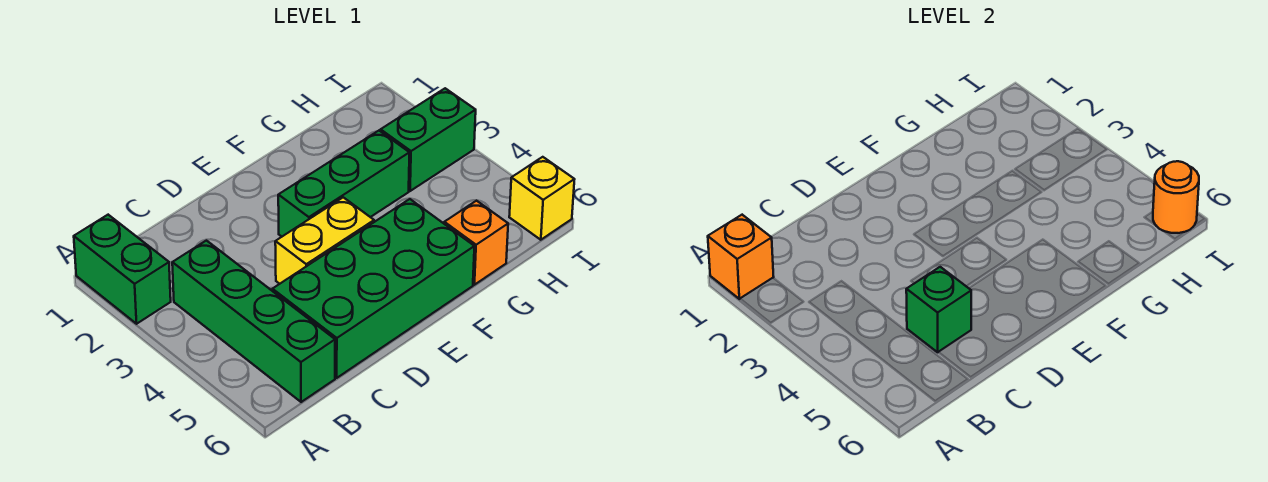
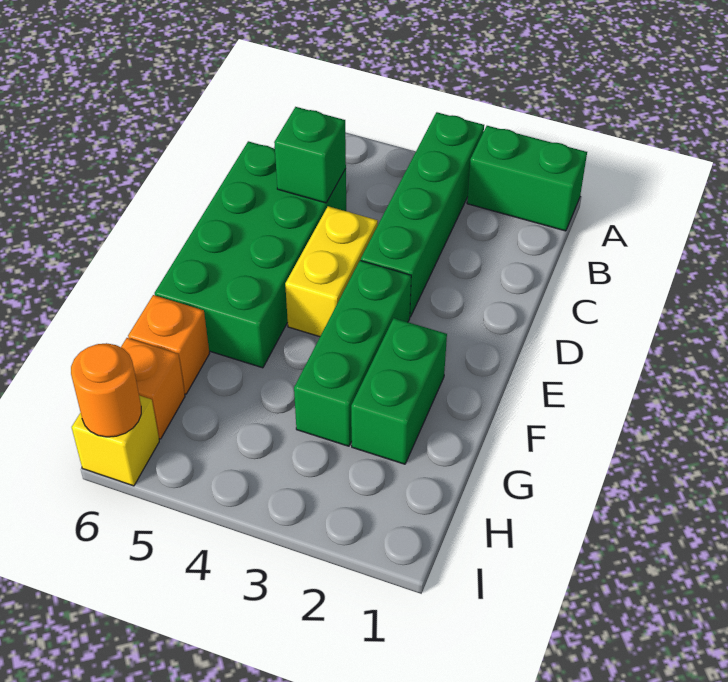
orange brick A1 level 2 -> orange brick H6 level 1
green brick B3:B6 level 1 -> green brick A3:D3 level 1
green brick H3:I3 level 1 -> green brick F2:G2 level 1

